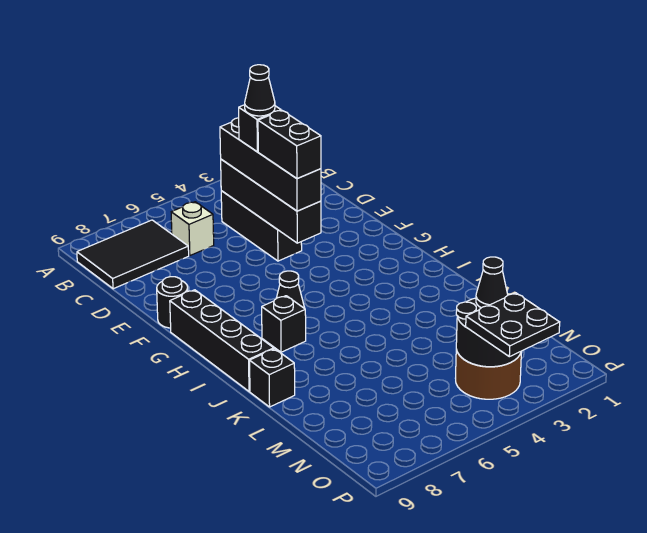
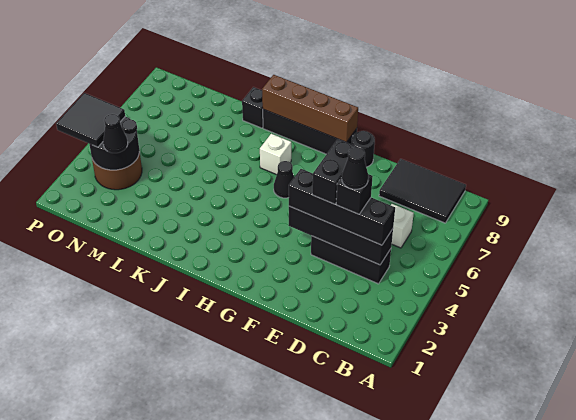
black tile B7:C9 level 1 -> black tile B8:D9 level 1
black brick E4:F4 level 4 -> black brick E4:E5 level 4
none -> brown brick G9:J9 level 2
black brick I7 level 1 -> white brick I7 level 1
black plate O3:P4 level 3 -> black tile O3:P4 level 3

